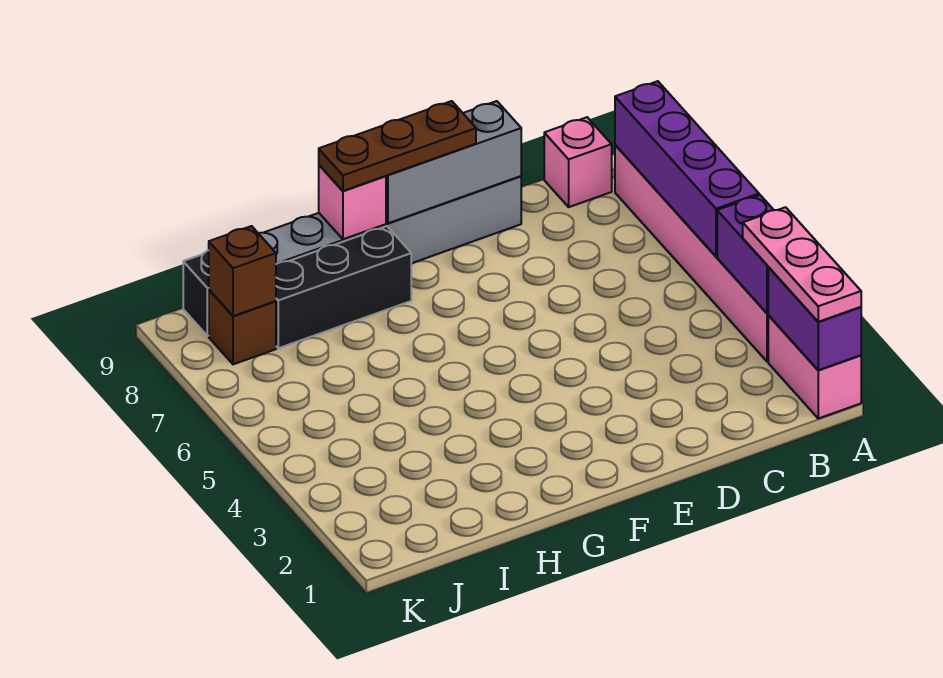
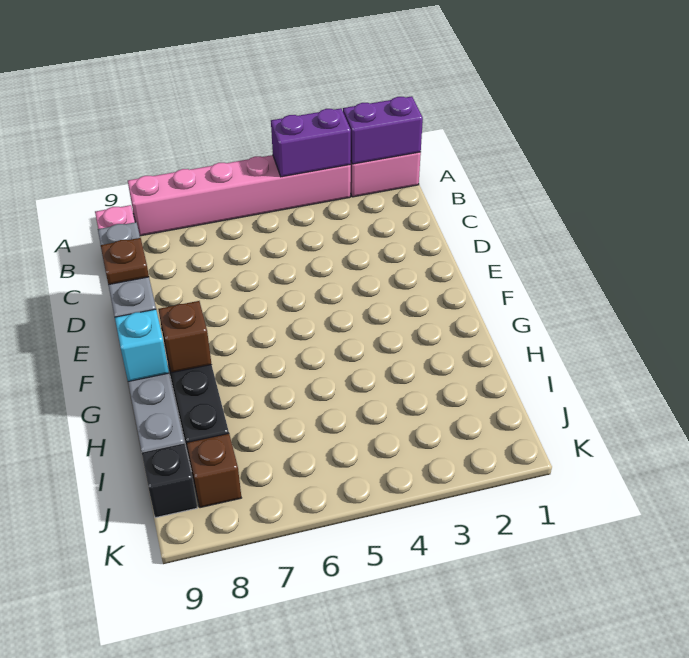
pink plate A1:A3 level 3 -> none
purple brick A5:A8 level 2 -> none
brown plate E9:G9 level 3 -> brown plate E9 level 3
pink brick G9 level 2 -> cyan brick G9 level 2
brown brick J8 level 2 -> brown brick G8 level 2

